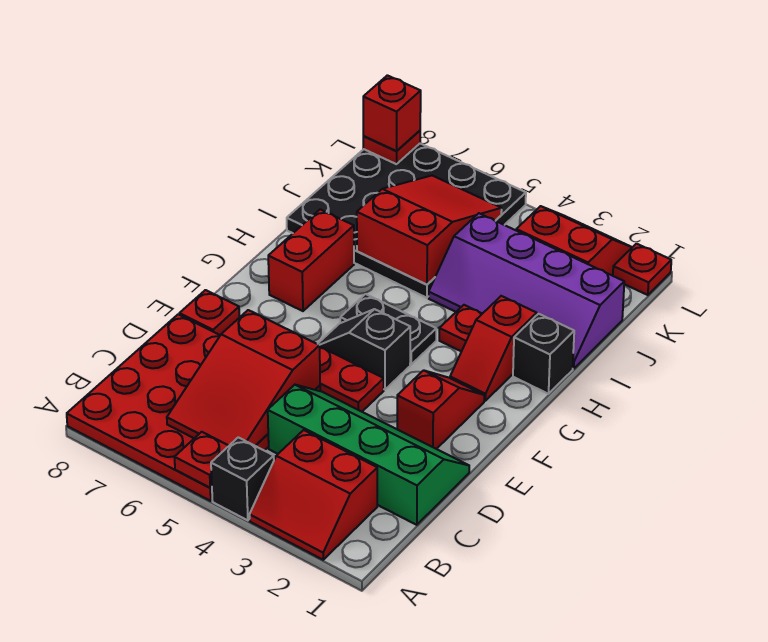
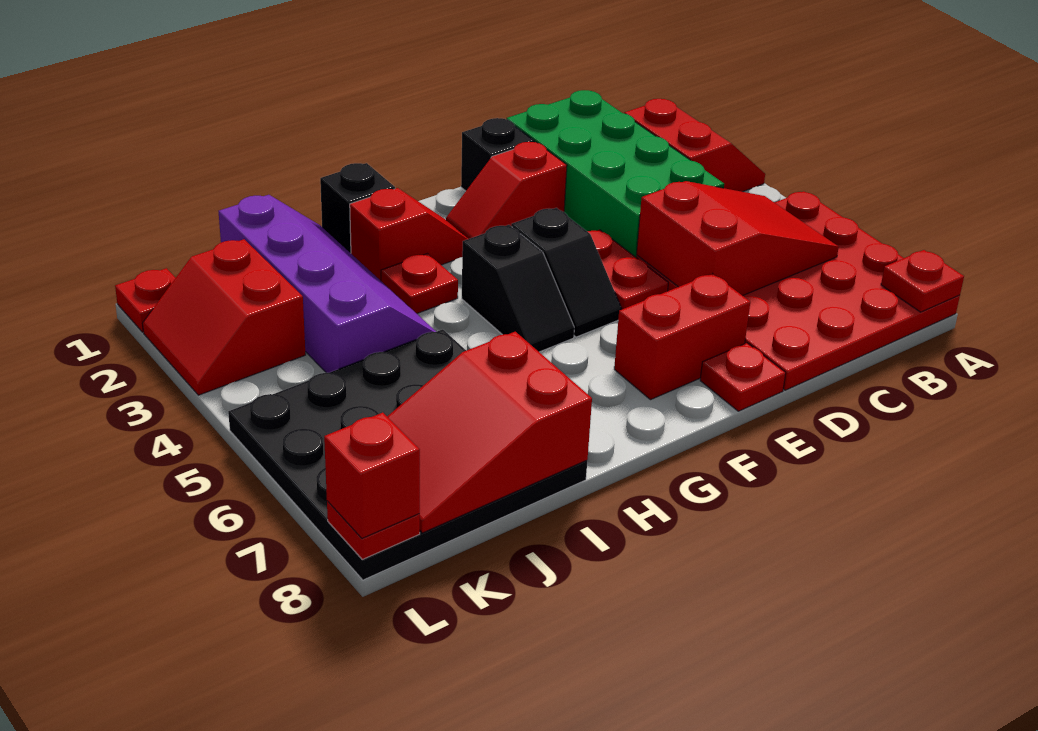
black brick A4 level 1 -> black brick E1 level 1
red plate A5 level 2 -> red plate A8 level 2
green slope C1:D4 level 1 top C -> green brick C1:D4 level 1
black plate G4:G5 level 1 -> black slope G4:G5 level 1 top 4
red brick G7:H7 level 1 -> red brick E7:F7 level 1
red slope I5:K6 level 2 top I -> red slope I7:K8 level 2 top I

